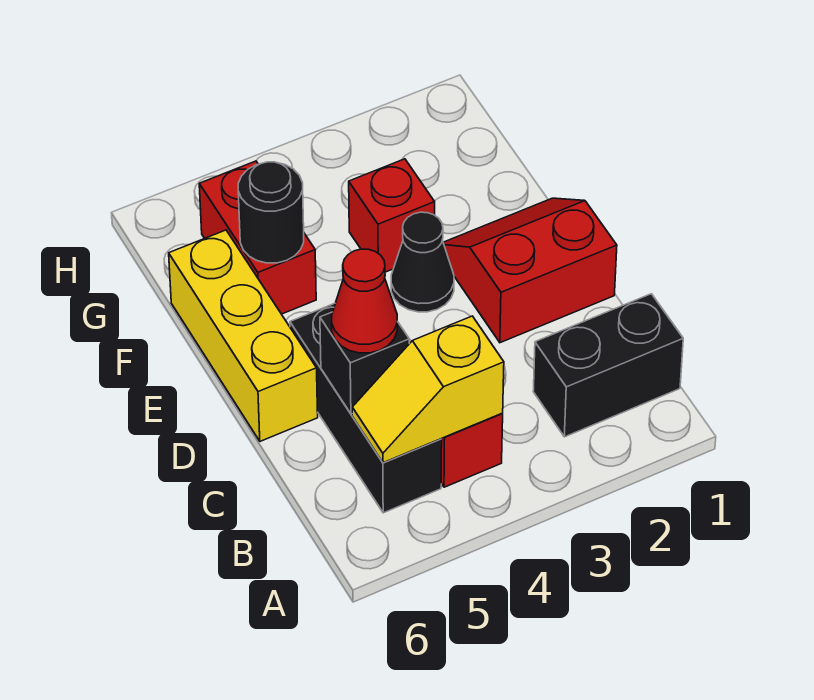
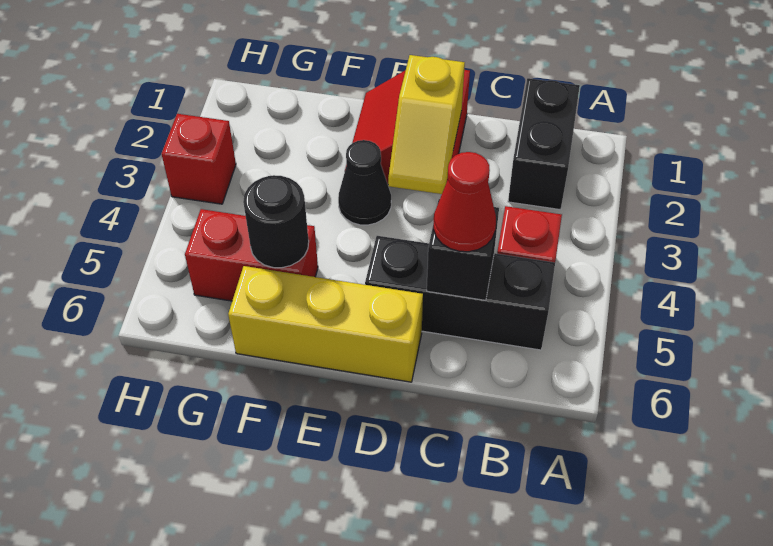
yellow slope B4:B5 level 2 top 4 -> yellow slope D2:D3 level 2 top 2
red brick F3 level 1 -> red brick H3 level 1

